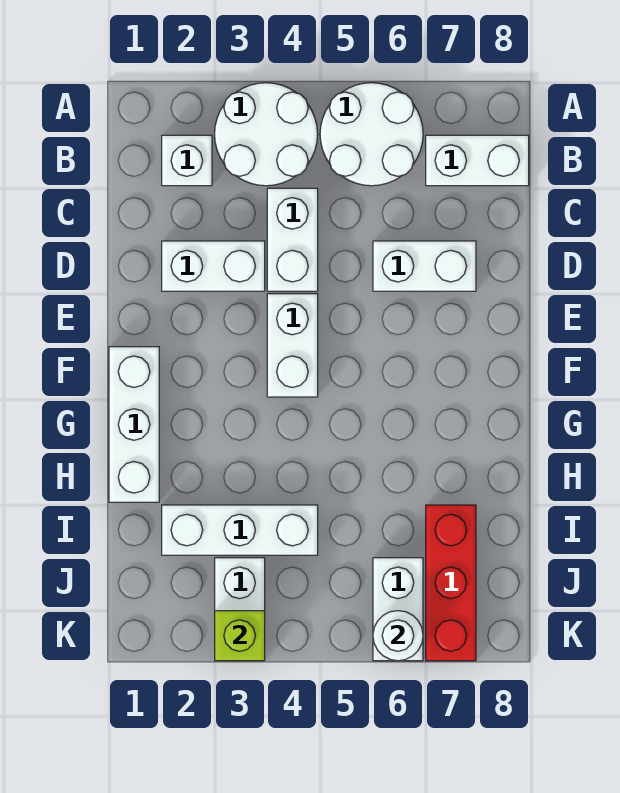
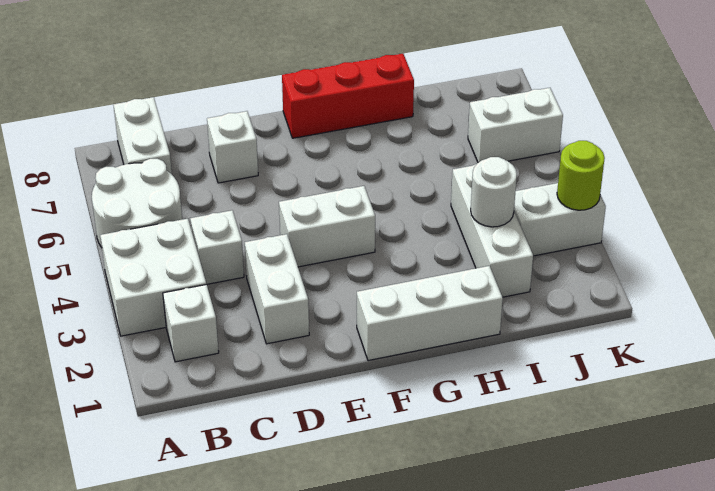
white round brick A3:B4 level 1 -> white brick A3:B4 level 1
white brick C4:D4 level 1 -> white brick C4 level 1
white brick D6:D7 level 1 -> white brick D7 level 1
red brick I7:K7 level 1 -> red brick F8:H8 level 1
lime brick K3 level 2 -> lime round brick K3 level 2
white round brick K6 level 2 -> white round brick I3 level 2

